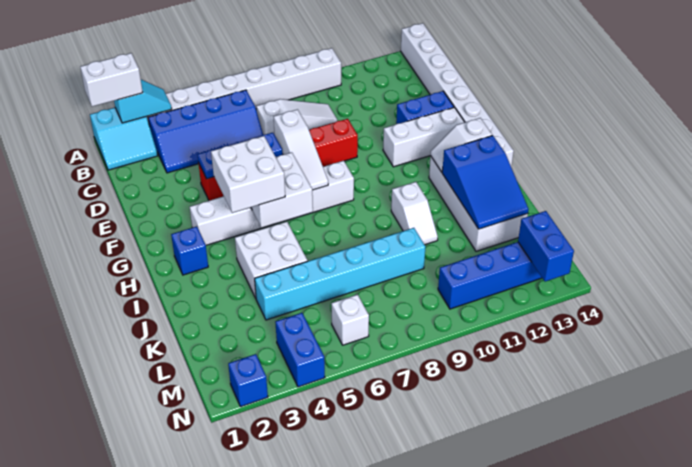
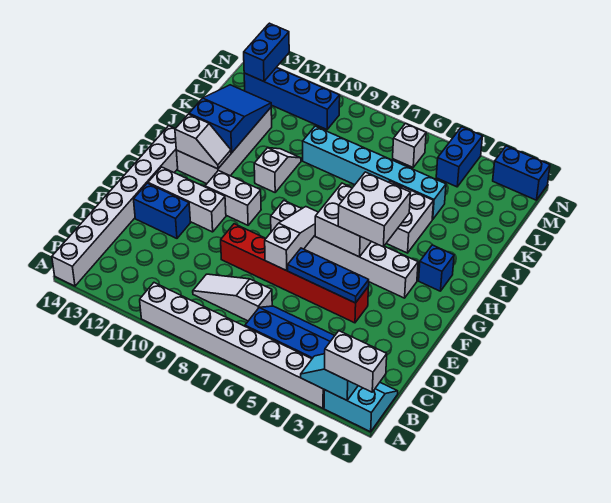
none -> white brick G10:G11 level 1
blue brick N2 level 1 -> blue brick N1:N2 level 1

